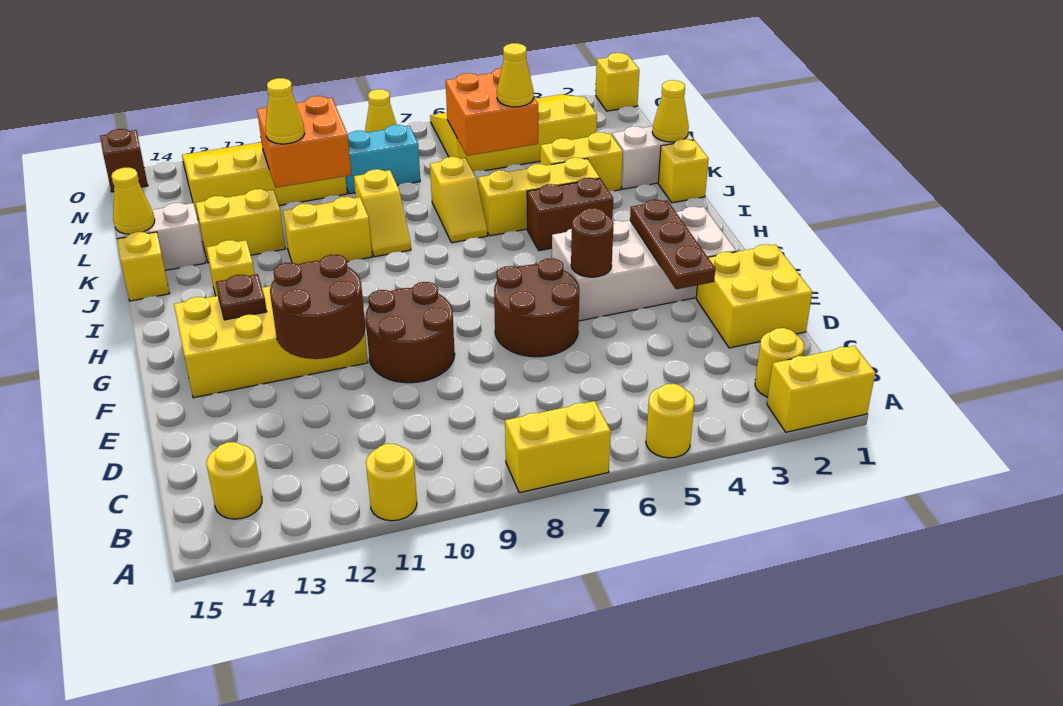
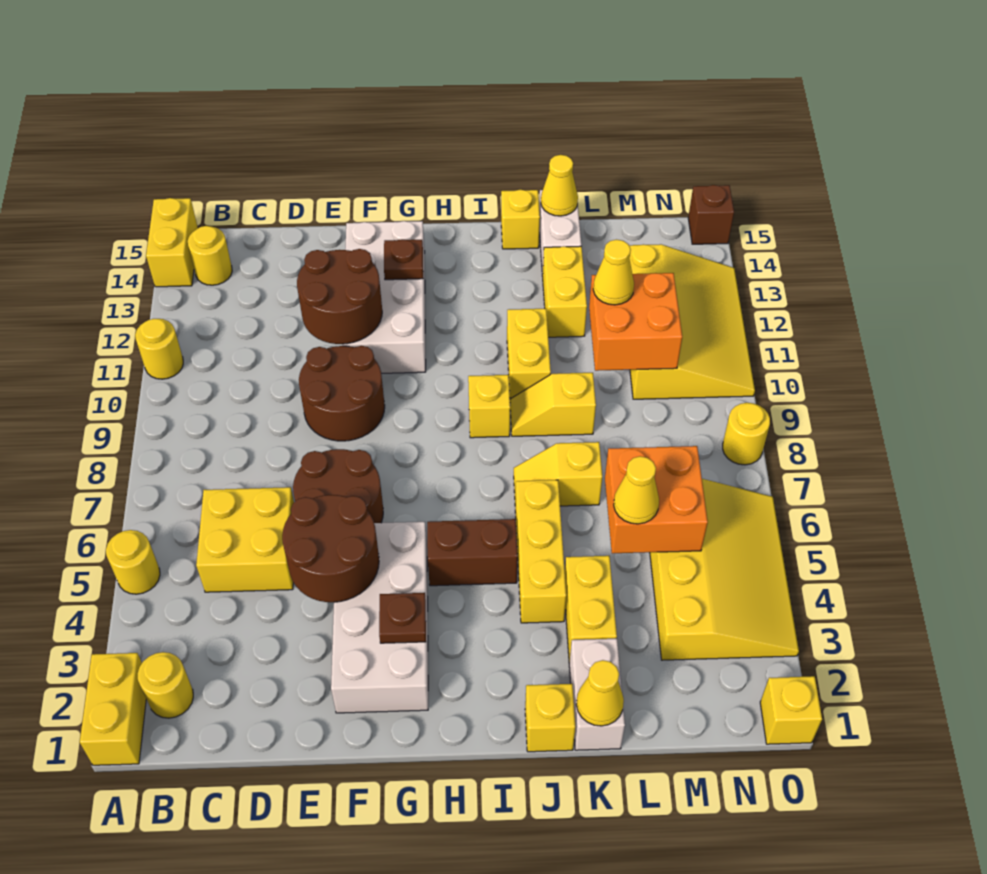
yellow brick A7:A8 level 1 -> yellow brick A14:A15 level 1
yellow brick D1:E2 level 1 -> yellow brick C5:D6 level 1
brown plate E3:G3 level 2 -> brown plate G3 level 2
brown round brick F5 level 2 -> brown round brick E4:F5 level 2
yellow brick F11:G14 level 1 -> white brick F11:G14 level 1
brown brick I4:I5 level 1 -> brown brick H5:I5 level 1
yellow brick I13 level 1 -> yellow brick I9 level 1
cyan brick M8:M9 level 1 -> none
yellow cone O8 level 1 -> yellow round brick O8 level 1

